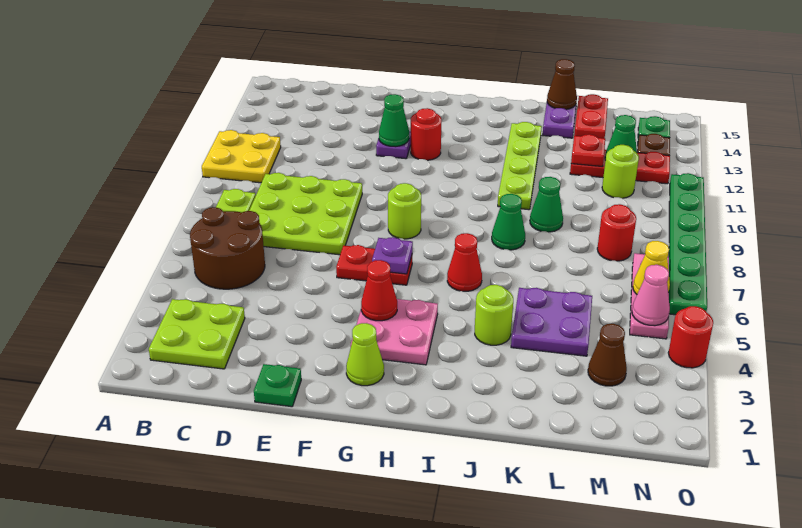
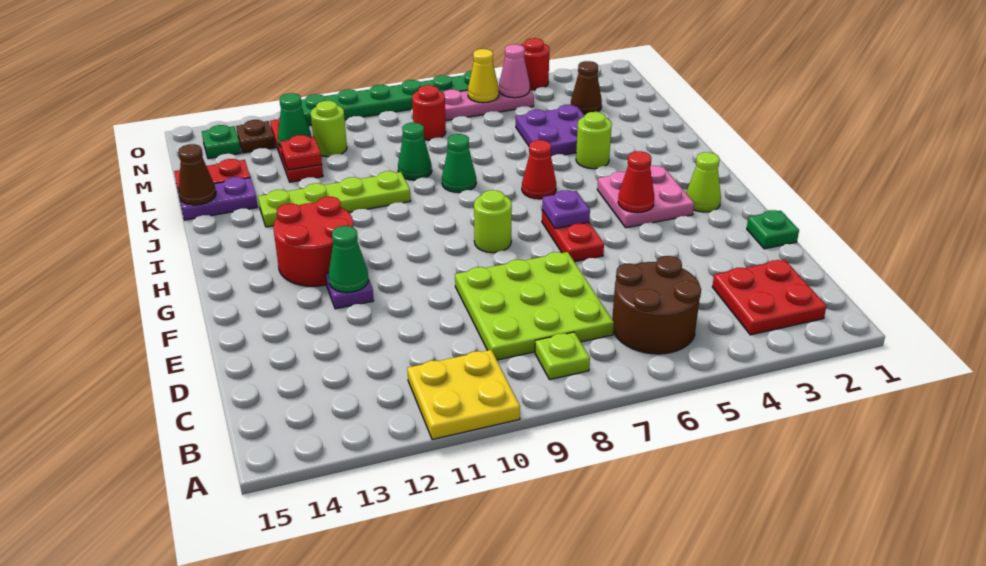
lime plate B2:C3 level 1 -> red plate B2:C3 level 1
red round brick G12 level 1 -> red round brick G12:H13 level 1

